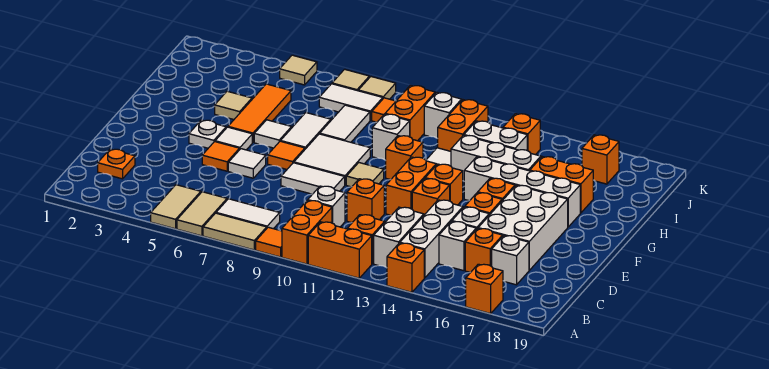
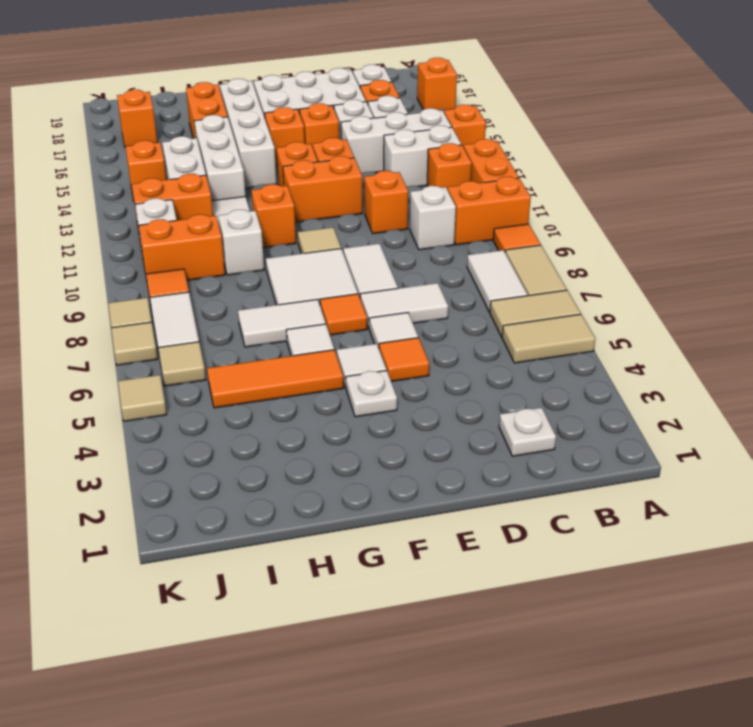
orange plate C2 level 1 -> white plate C2 level 1
tan tile H4 level 1 -> tan tile J6 level 1
white tile H8:I8 level 1 -> white tile D7:E7 level 1

